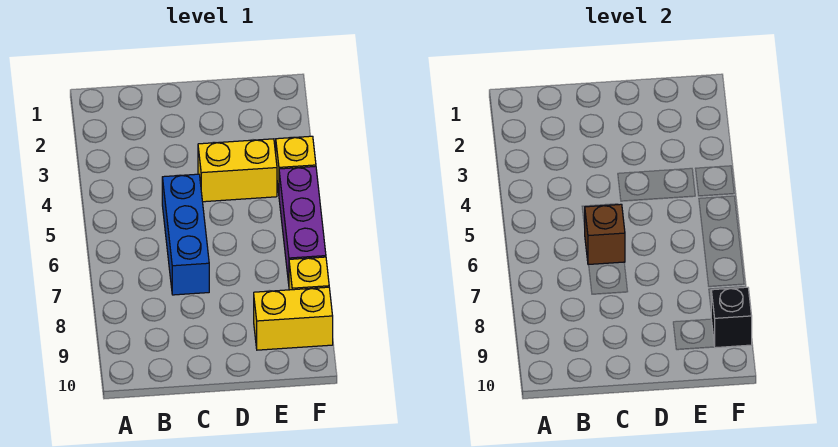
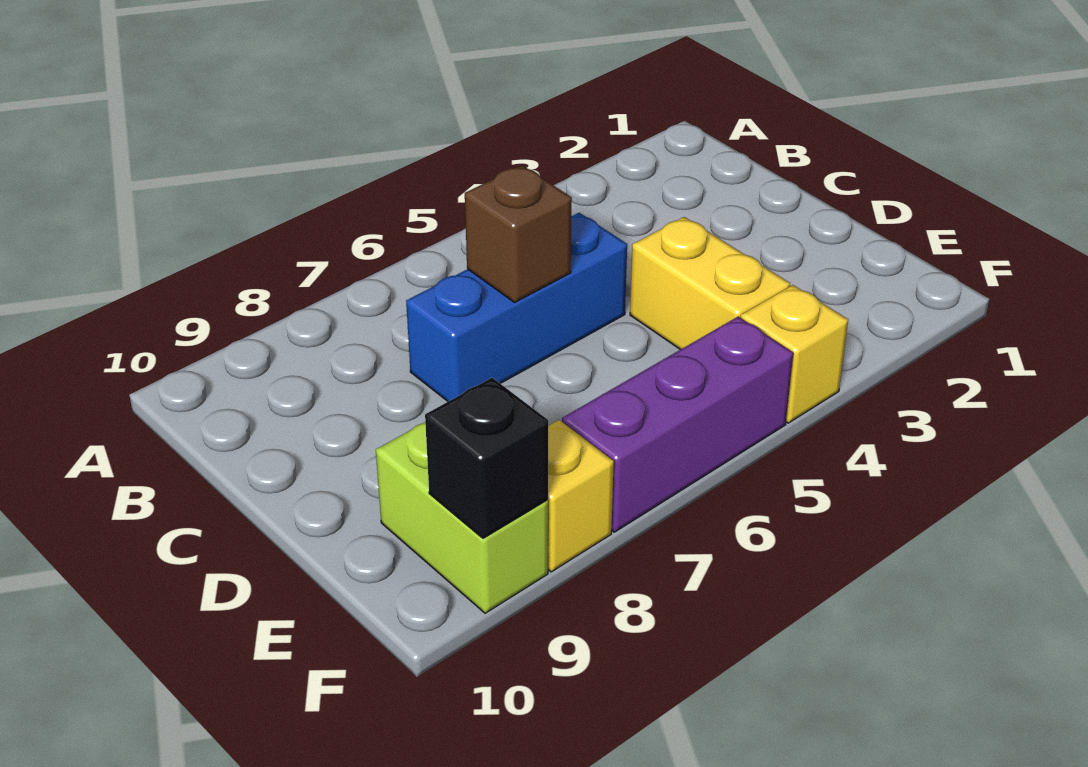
yellow brick E9:F9 level 1 -> lime brick E9:F9 level 1

